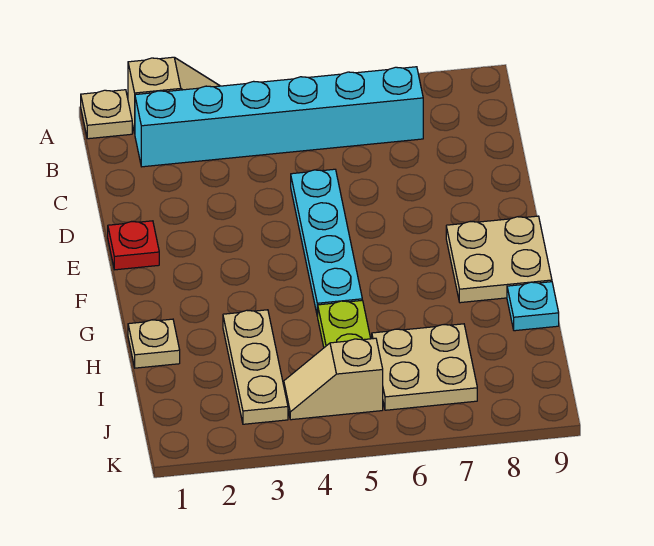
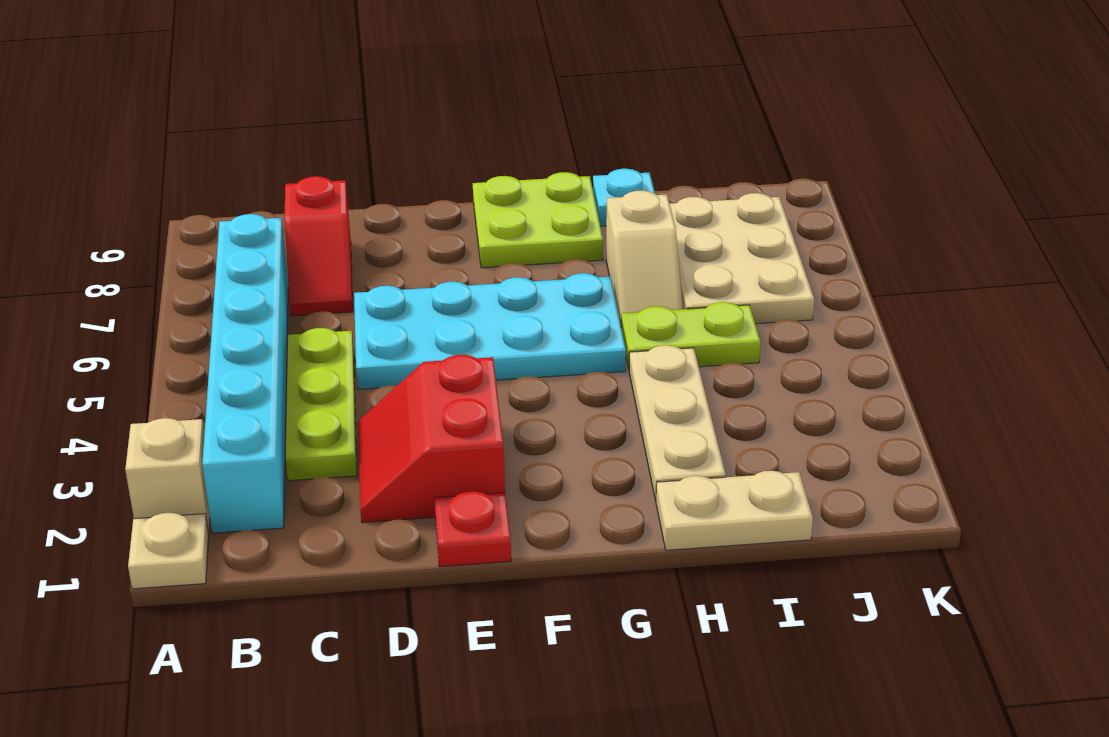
none -> lime plate C3:C5 level 1
none -> red slope C7:C8 level 1 top 8
none -> red slope D2:E3 level 1 top E
cyan plate D5:G5 level 1 -> cyan plate D5:G6 level 1
tan plate F8:G9 level 1 -> lime plate F8:G9 level 1
tan plate H1 level 1 -> tan plate H1:I1 level 1
tan plate H3:J3 level 1 -> tan plate H2:H4 level 1
tan plate I6:J7 level 1 -> tan plate I6:J8 level 1
tan slope J4:J5 level 1 top 5 -> tan slope H6:H7 level 1 top 7

